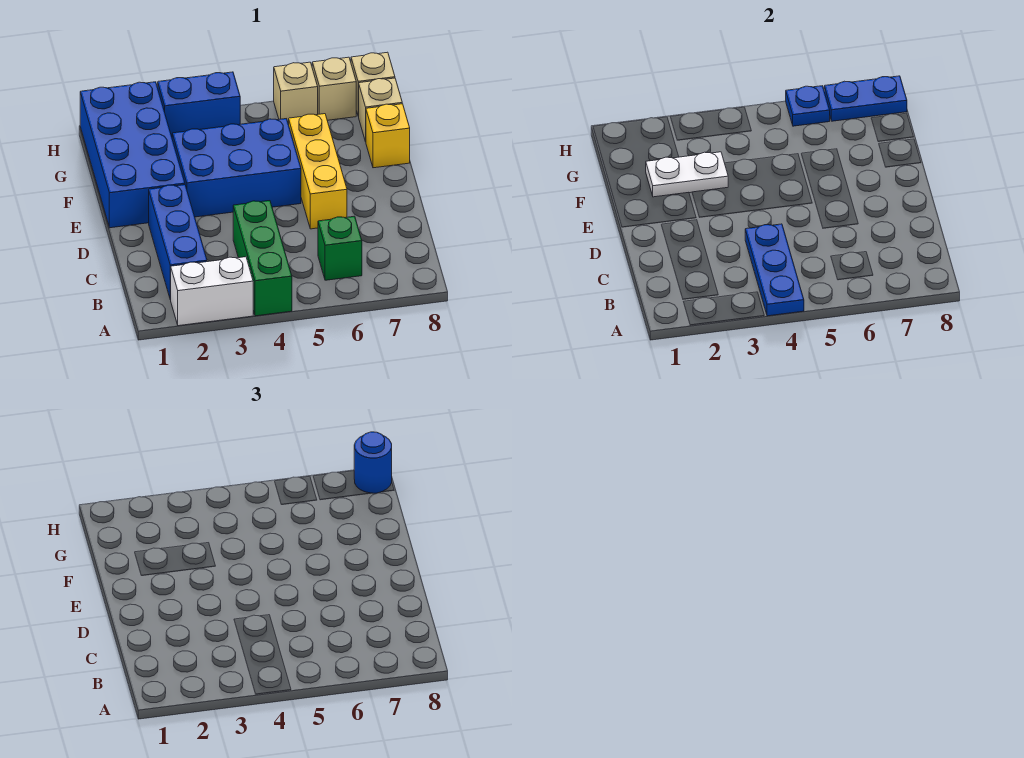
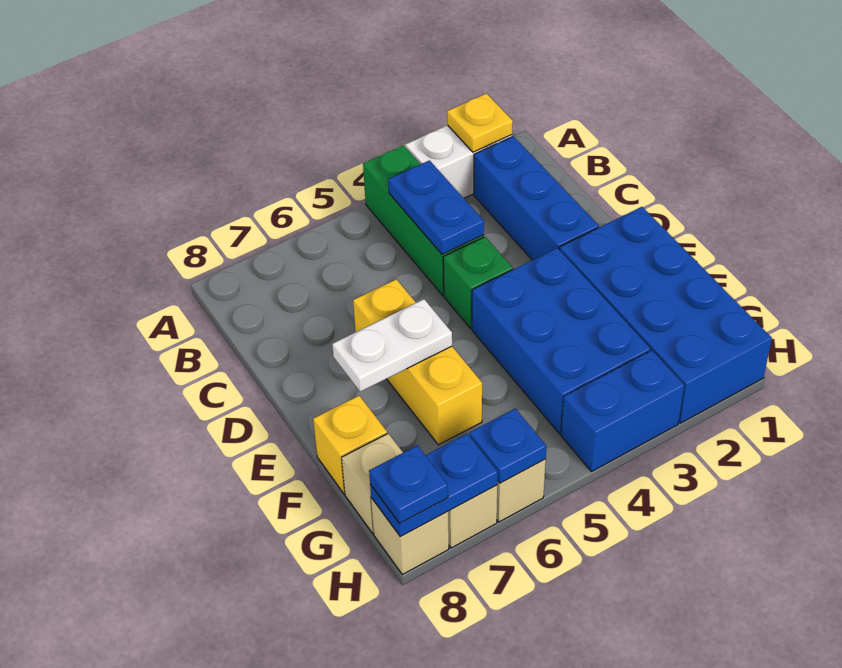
none -> yellow plate A2 level 2
blue plate A4:C4 level 2 -> blue plate B4:C4 level 2
green brick B6 level 1 -> green brick D4 level 1
blue brick E3:F5 level 1 -> blue brick E3:G4 level 1
white plate F2:F3 level 2 -> white plate E6:E7 level 2
blue round brick H8 level 3 -> blue plate H8 level 3

